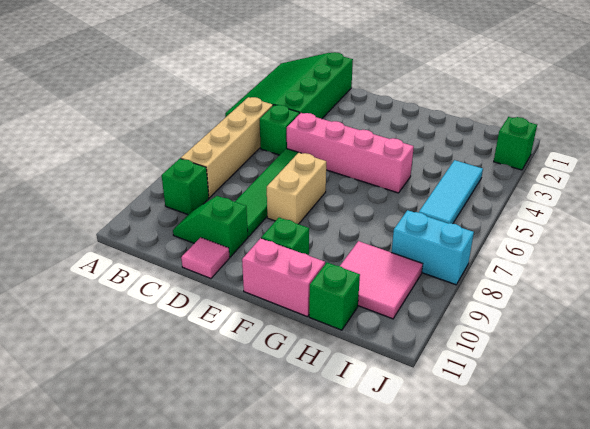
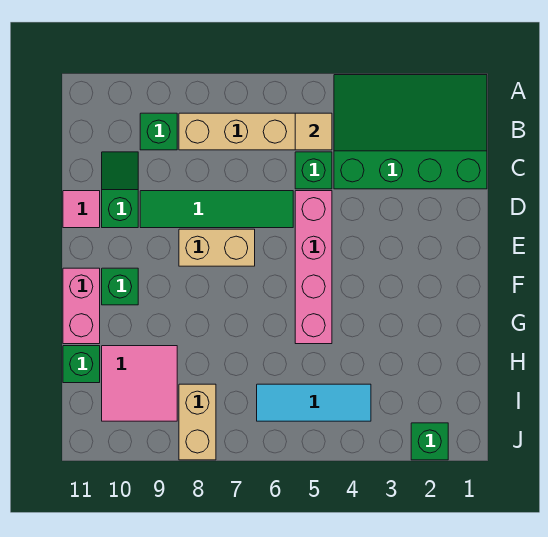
none -> tan tile B5 level 2
cyan brick I8:J8 level 1 -> tan brick I8:J8 level 1

